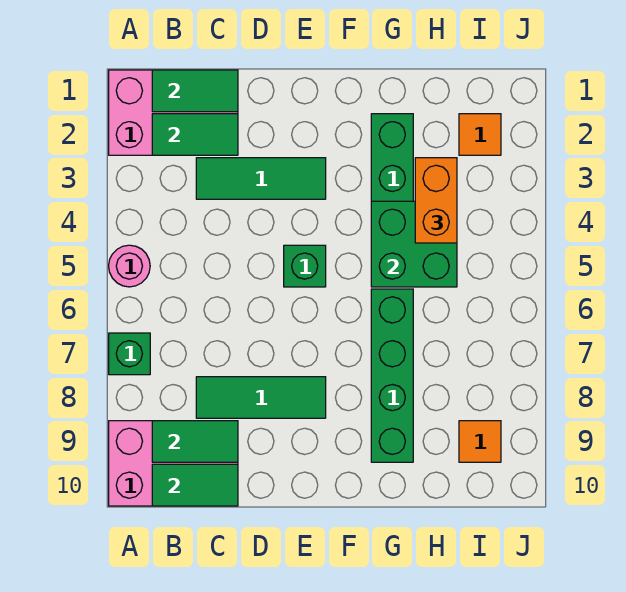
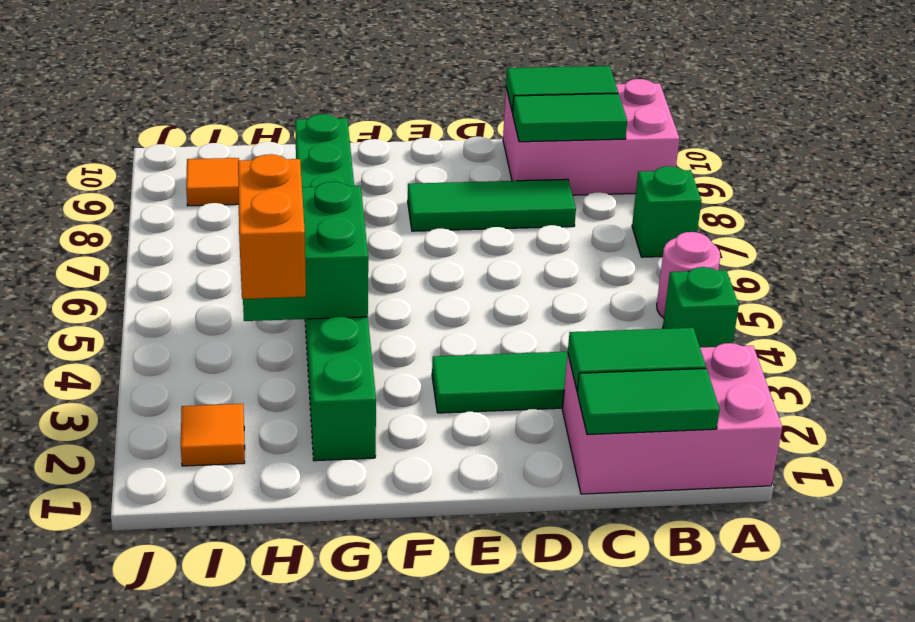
green brick E5 level 1 -> green brick A4 level 1

